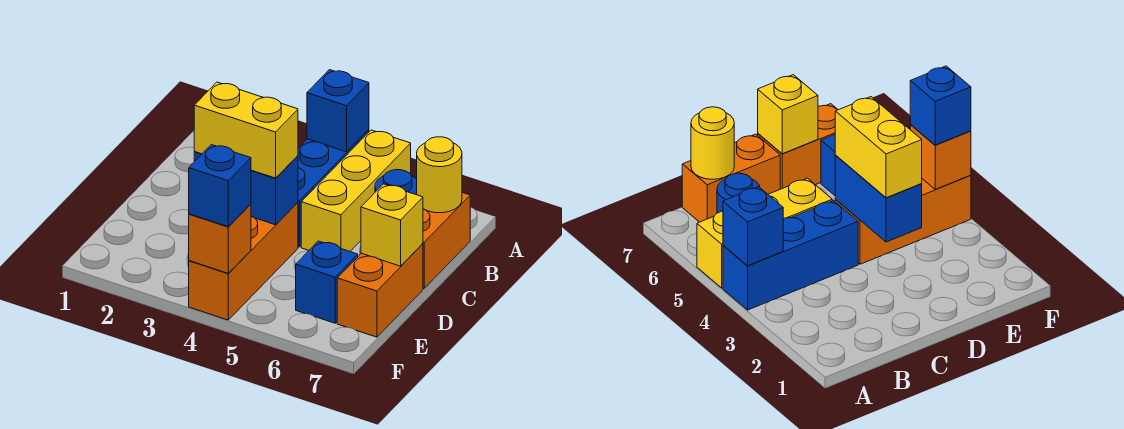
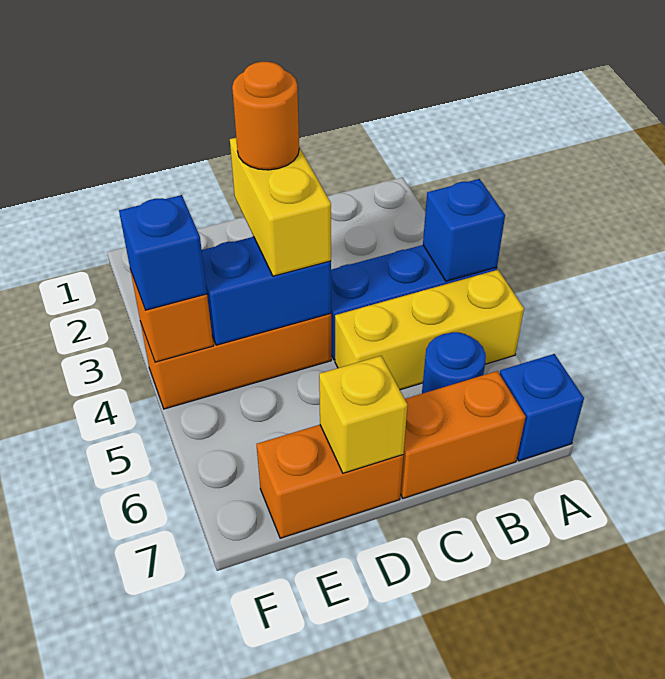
yellow round brick B7 level 2 -> none
blue brick D3:D4 level 2 -> blue brick D4:E4 level 2
none -> orange round brick D3 level 4
blue brick E6 level 1 -> blue brick A7 level 1

